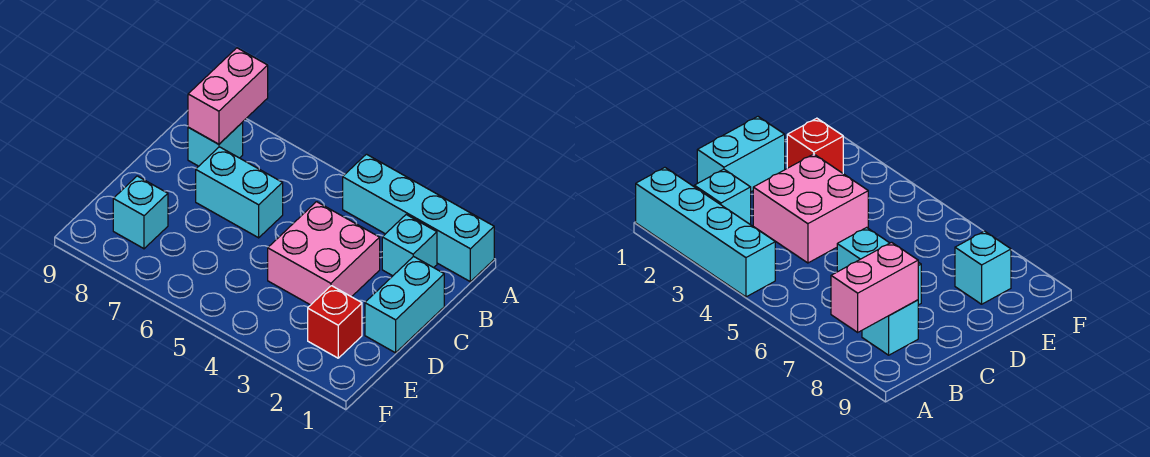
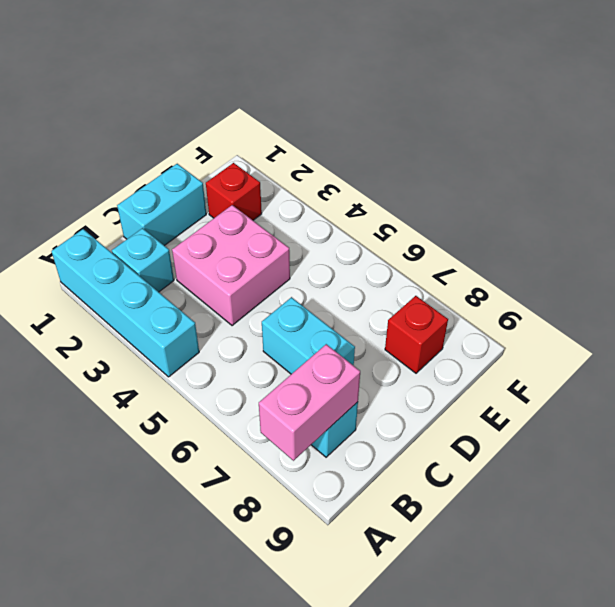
cyan brick E8 level 1 -> red brick E8 level 1

